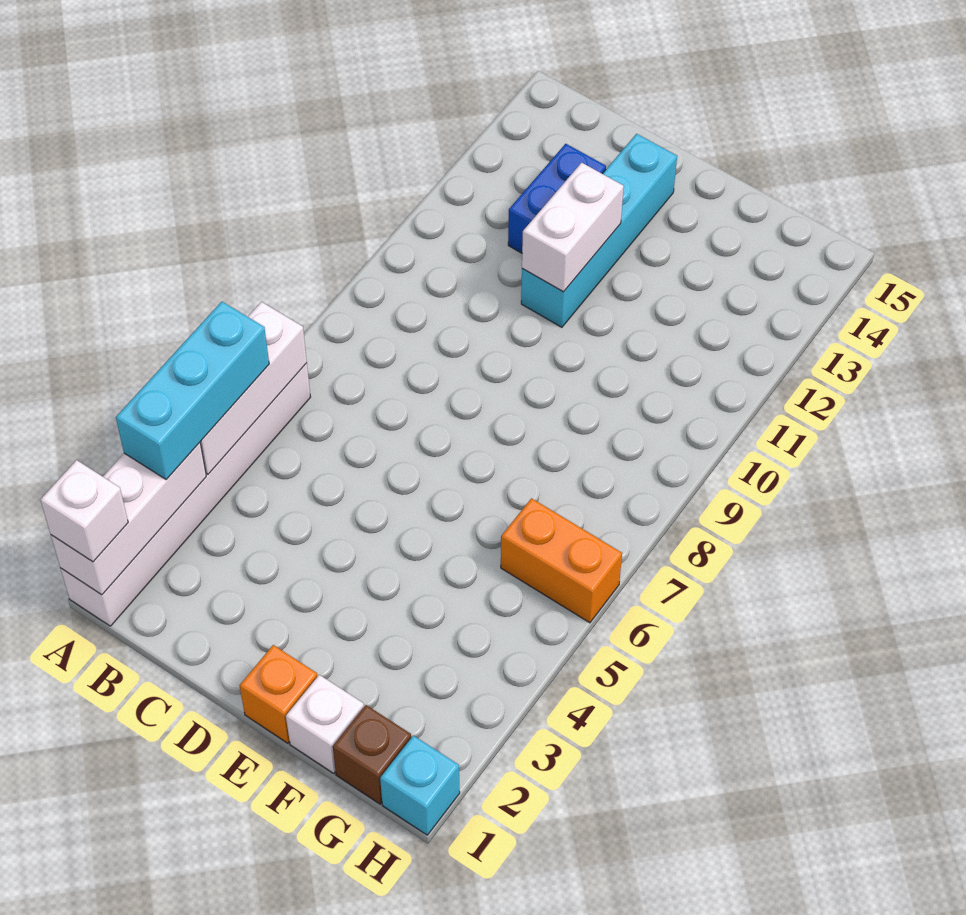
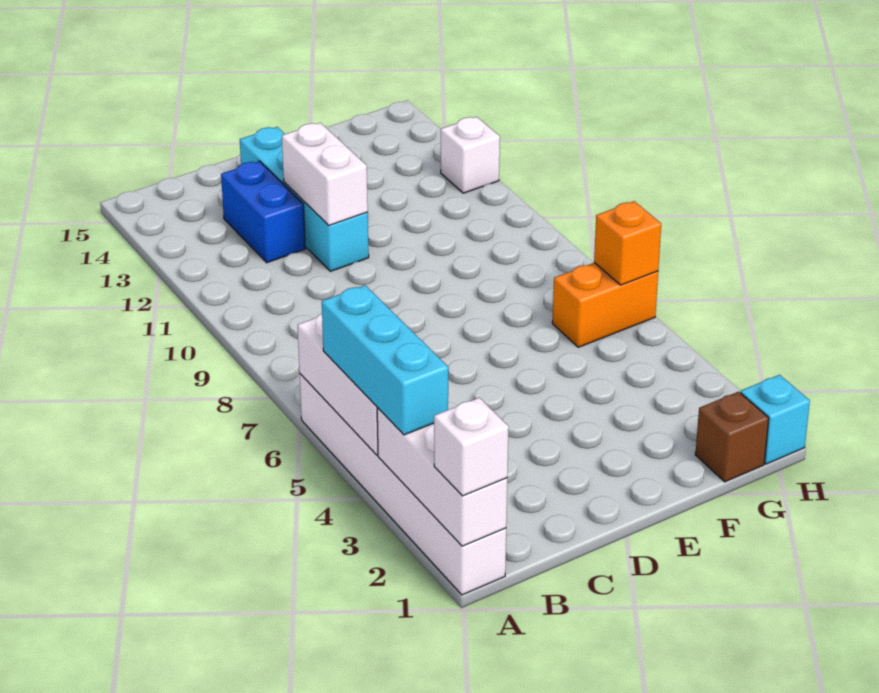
orange brick E1 level 1 -> orange brick H6 level 2
white brick F1 level 1 -> white brick H12 level 1

